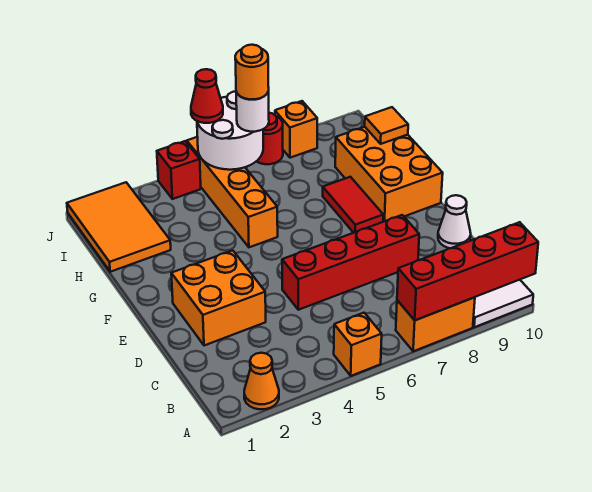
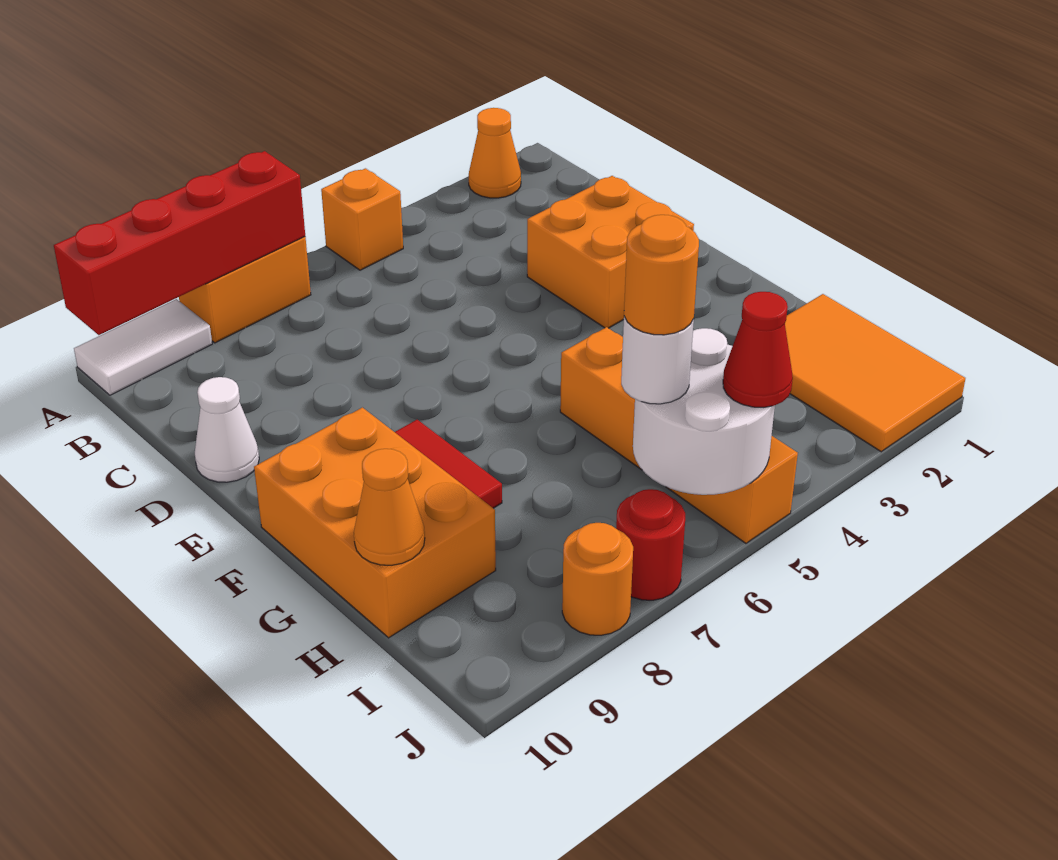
red brick D5:D8 level 1 -> none
orange tile H10 level 2 -> orange cone H10 level 2
red brick J4 level 1 -> none
orange brick J8 level 1 -> orange round brick J8 level 1

